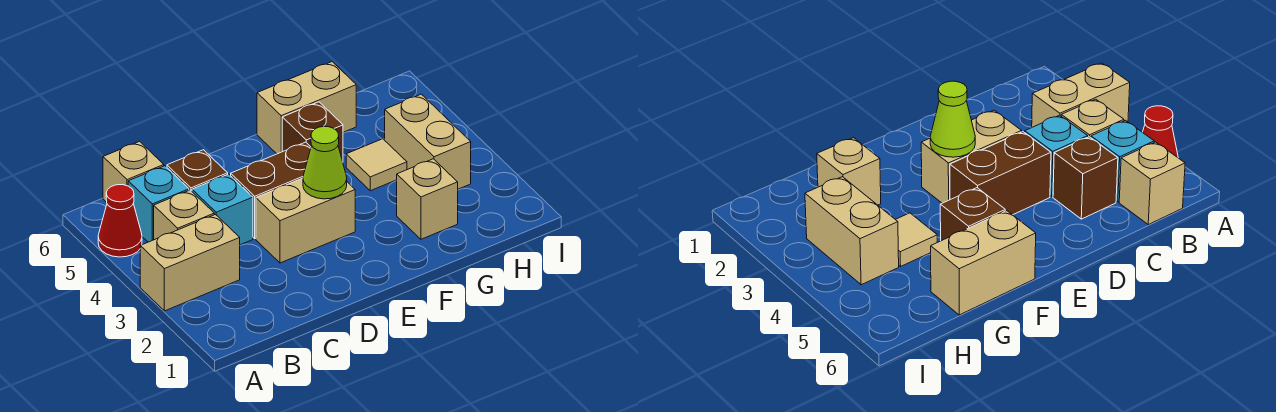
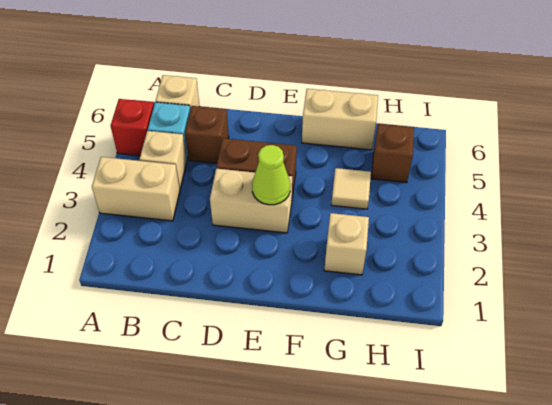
red cone A5 level 1 -> red brick A5 level 1
cyan brick C4 level 1 -> none
brown brick F5 level 1 -> brown brick H5 level 1
tan brick H3:H4 level 1 -> none

